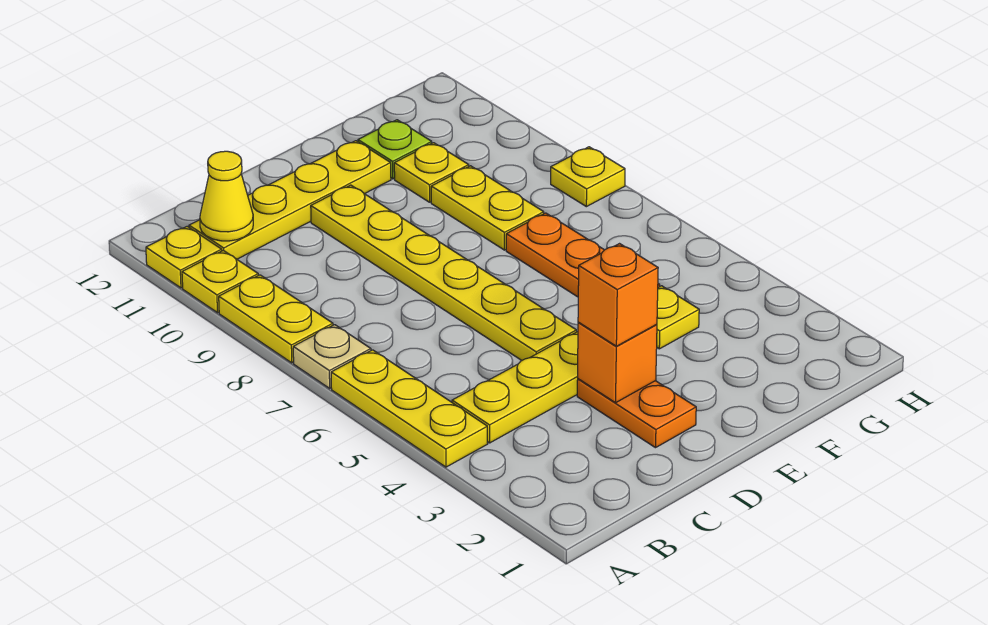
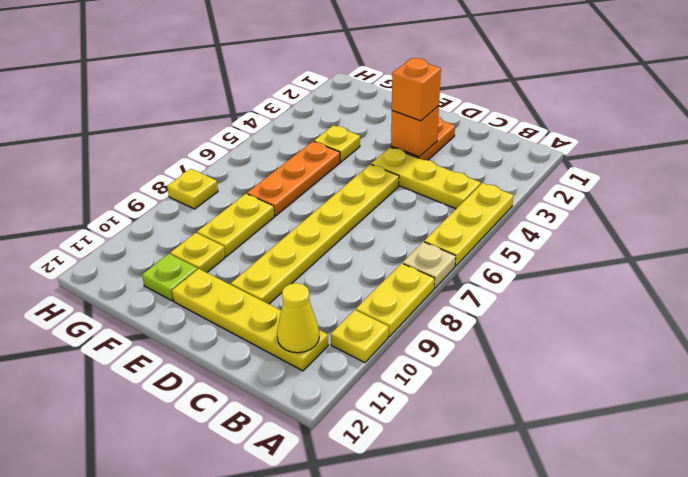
yellow plate A11 level 1 -> none

